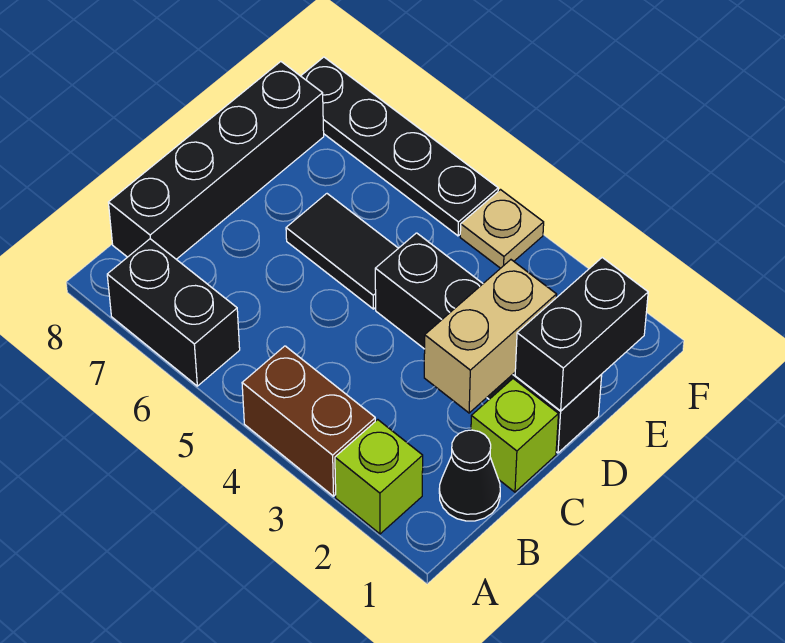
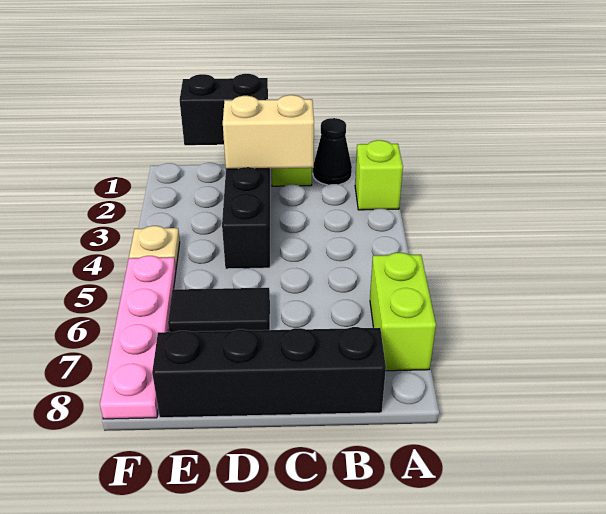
brown brick A3:A4 level 1 -> none
black brick A6:A7 level 1 -> lime brick A6:A7 level 1
black tile D5:D6 level 1 -> black tile D6:E6 level 1
black plate F5:F8 level 1 -> pink plate F5:F8 level 1

